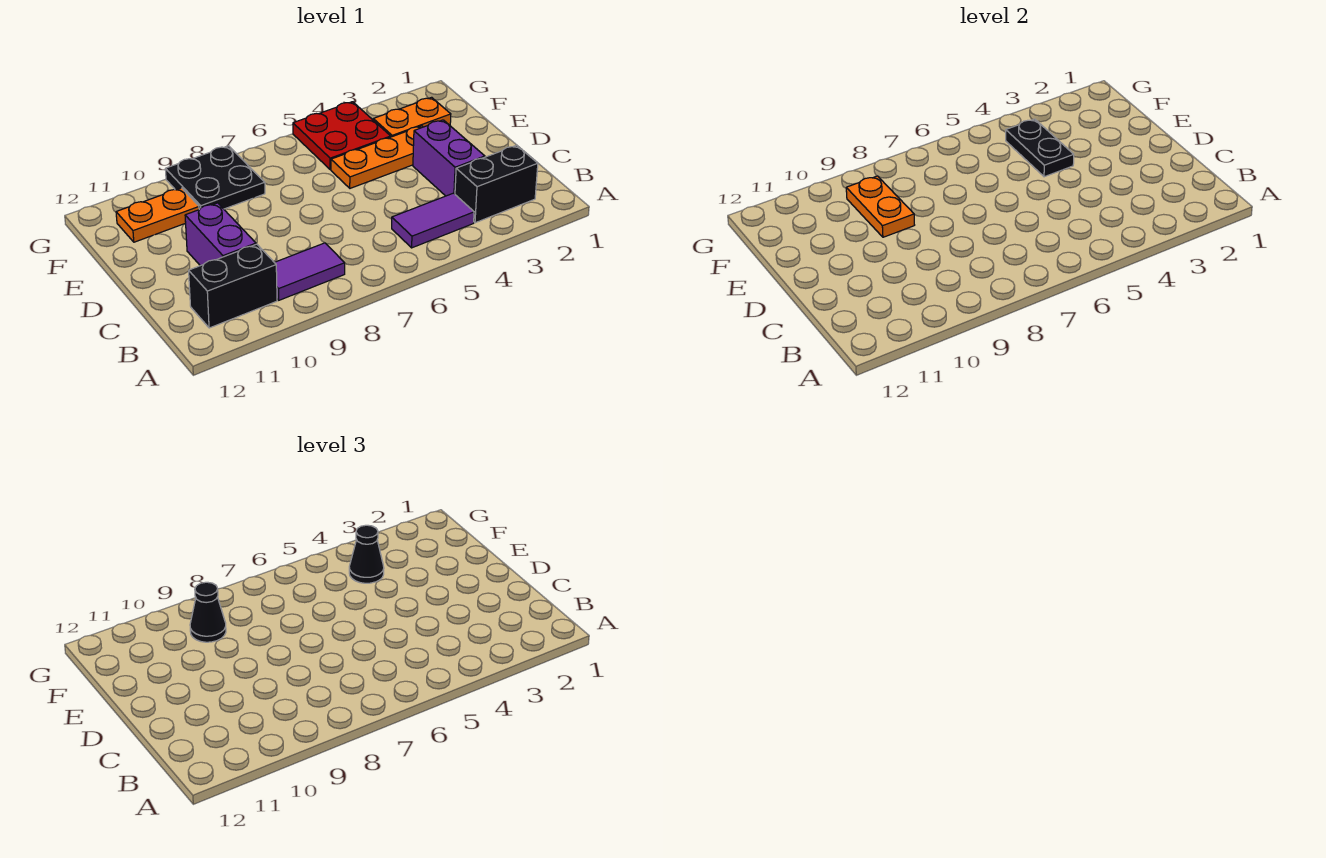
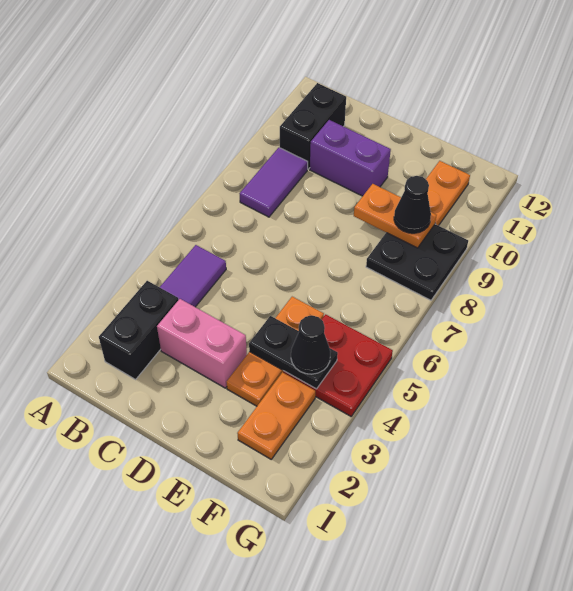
purple brick C3:D3 level 1 -> pink brick C3:D3 level 1

